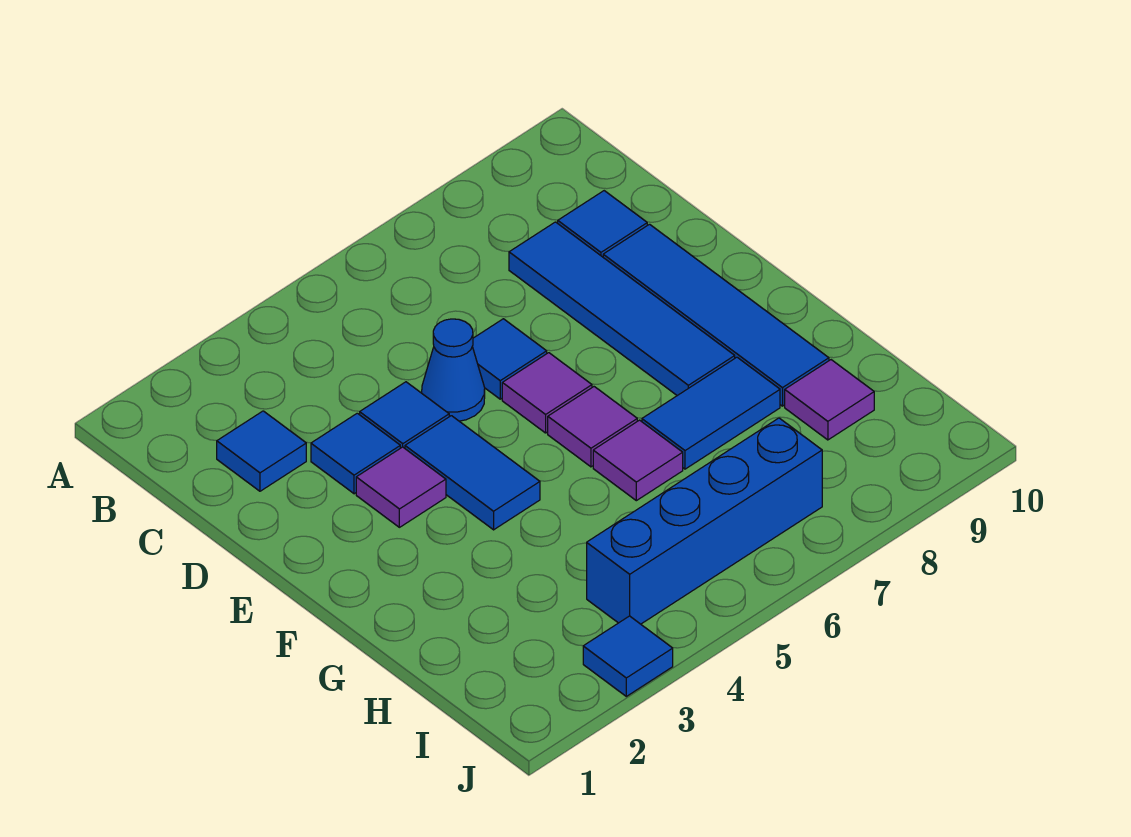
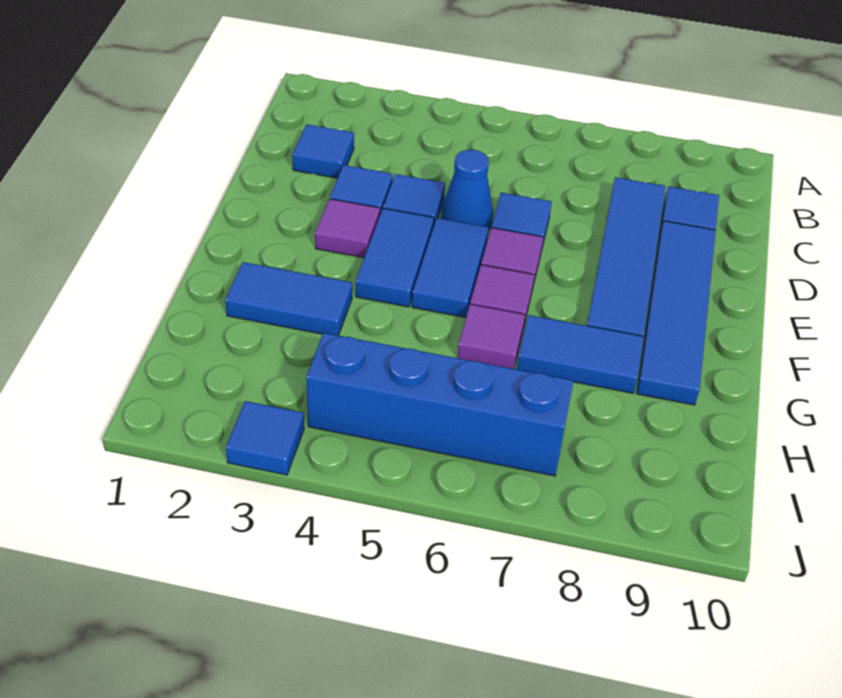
none -> blue tile E5:F5 level 1
none -> blue tile G2:G3 level 1
purple tile H9 level 1 -> none

